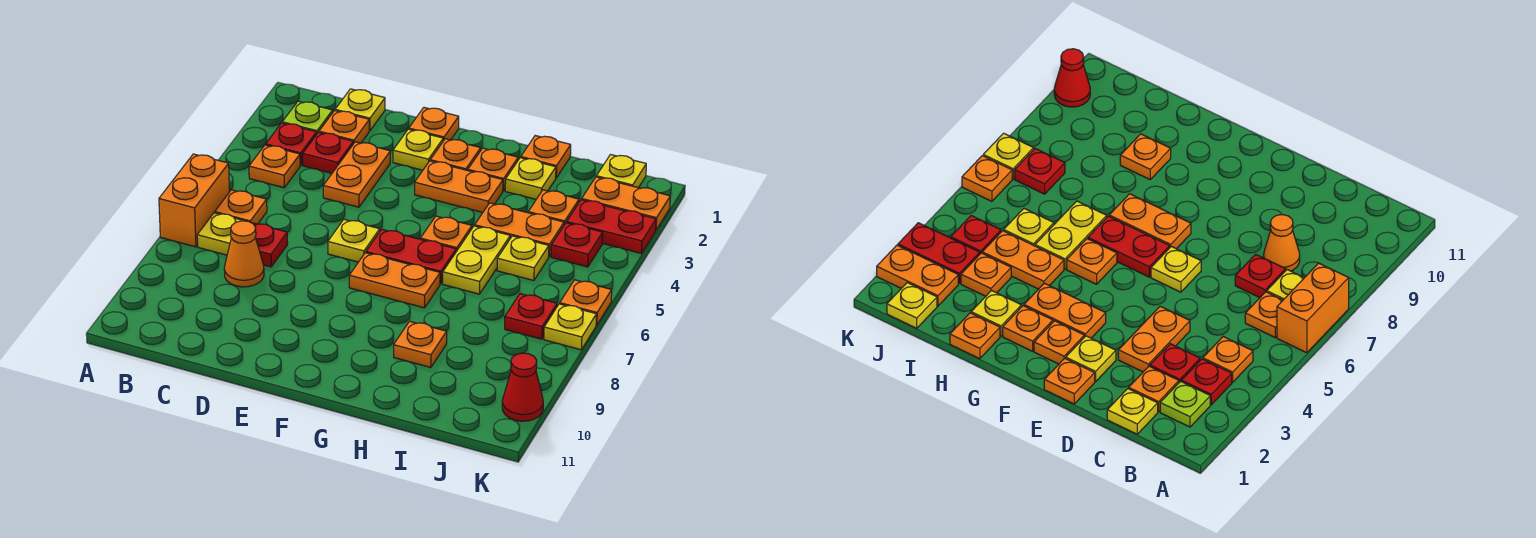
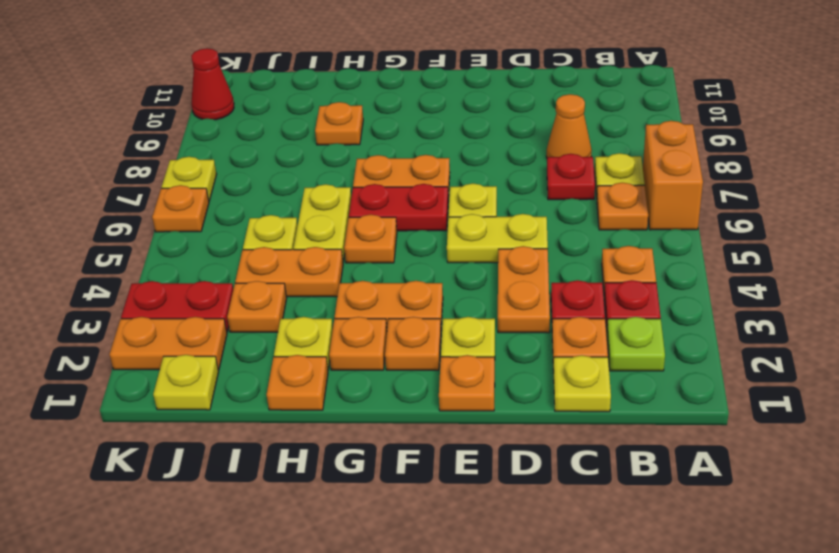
none -> yellow plate D5:E5 level 1
red plate J4 level 1 -> none
red plate J7 level 1 -> none

